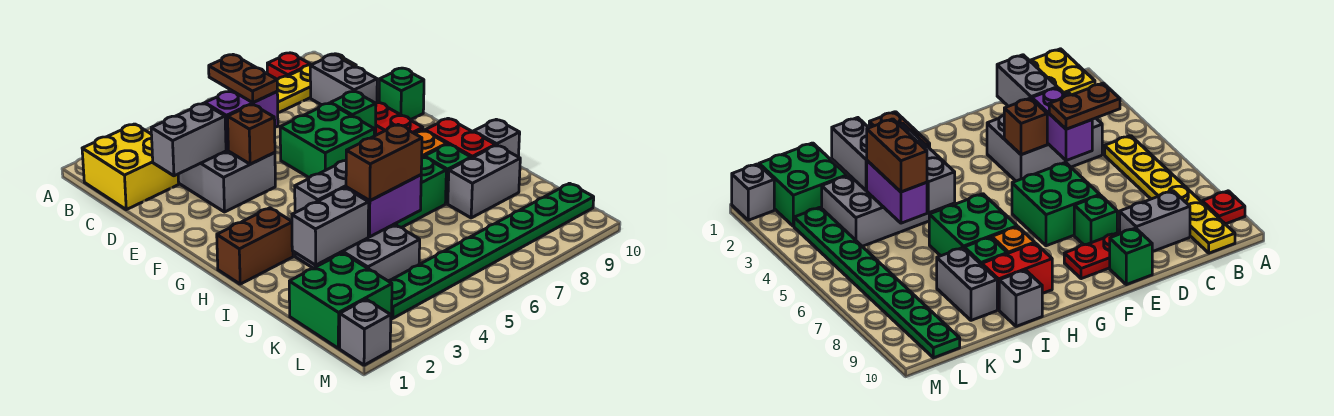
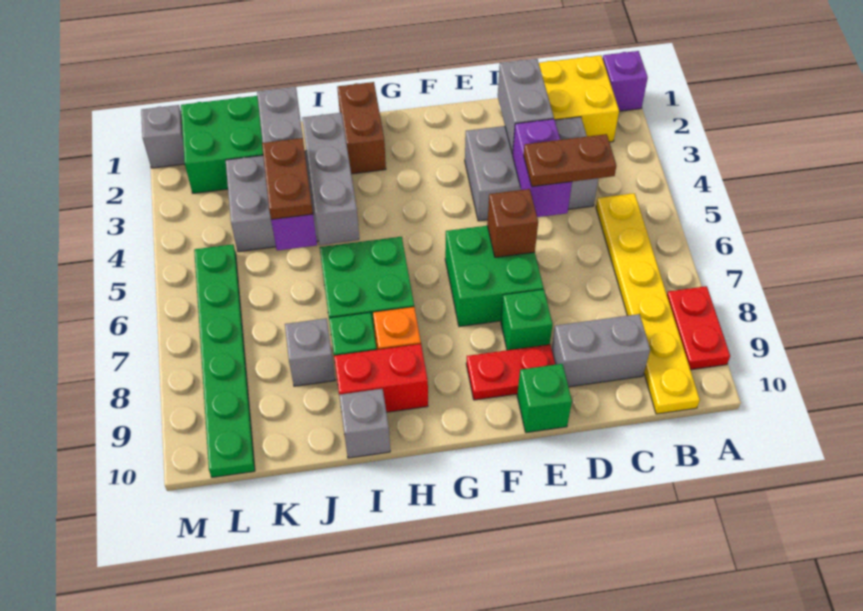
none -> purple brick A1 level 1
red plate A9 level 1 -> red plate A8:A9 level 1
brown brick E4 level 2 -> brown brick E6 level 2
brown brick J4:J5 level 3 -> brown plate J4:J5 level 3
grey brick J8:J9 level 1 -> grey brick J8 level 1
green plate L3:L10 level 1 -> green plate L5:L10 level 1

